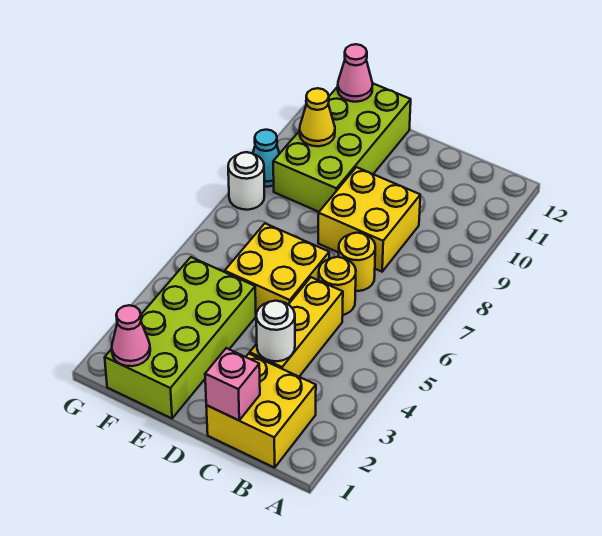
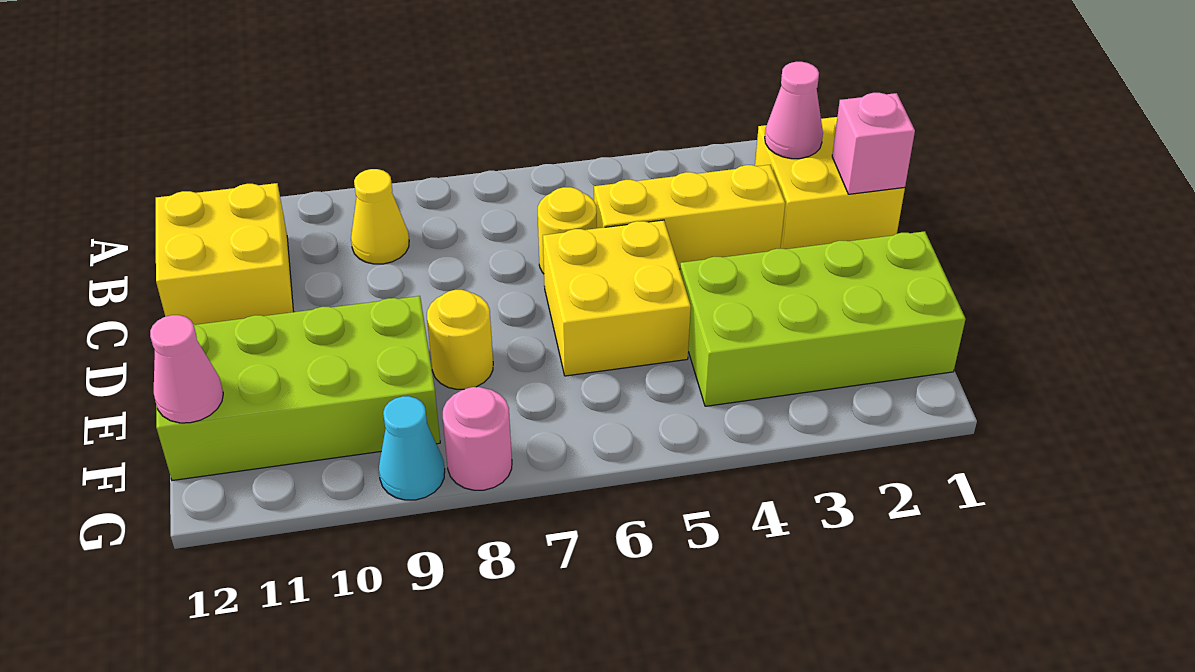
white round brick C3 level 2 -> none
yellow round brick C7 level 1 -> yellow round brick E8 level 1
yellow brick C8:D9 level 1 -> yellow brick B11:C12 level 1
pink cone F1 level 2 -> pink cone B2 level 2
yellow cone F10 level 2 -> yellow cone B9 level 1
white round brick G8 level 1 -> pink round brick G8 level 1

